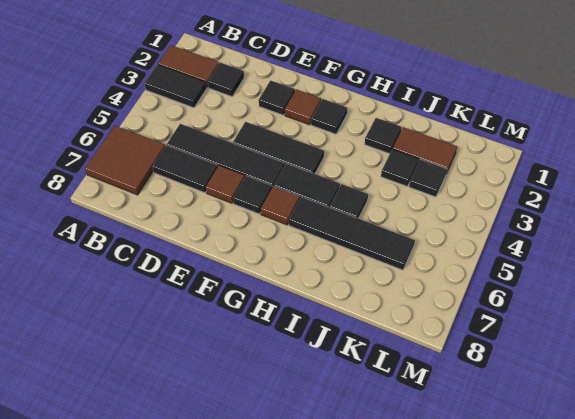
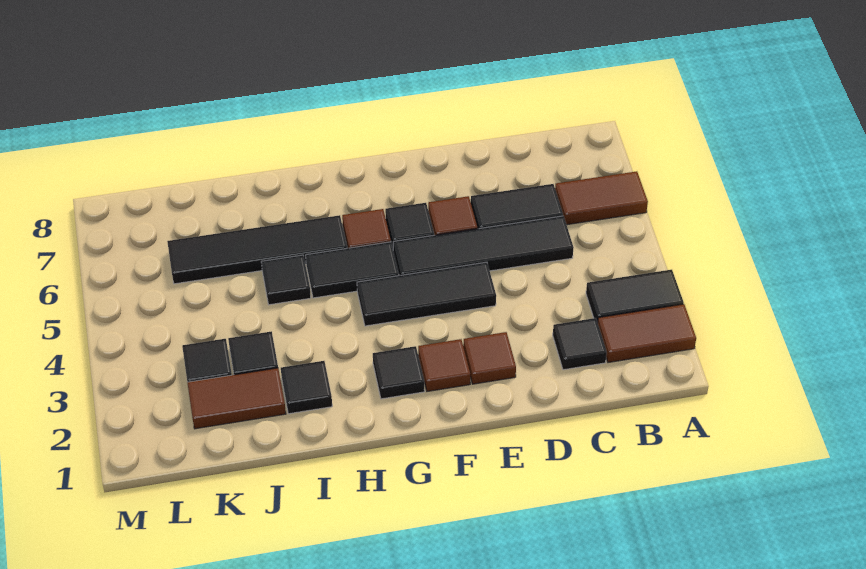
brown tile A6:B7 level 1 -> brown tile A6:B6 level 1
black tile E2 level 1 -> brown tile E2 level 1

